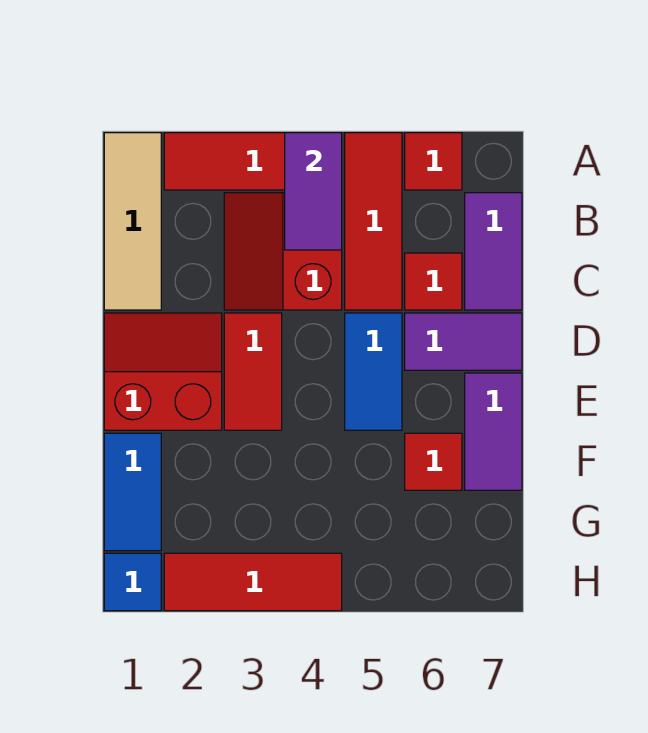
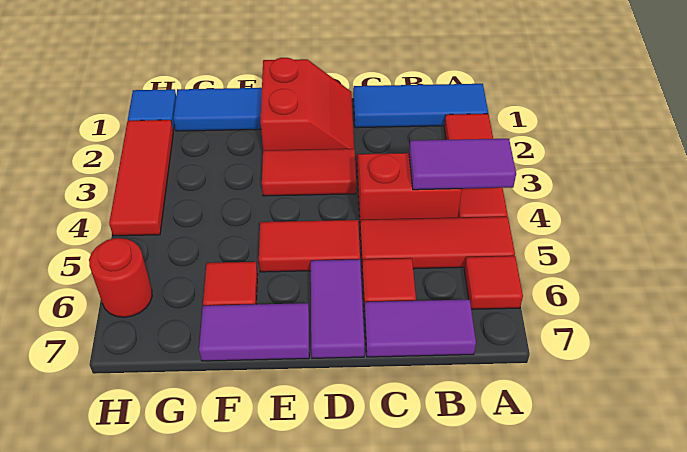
tan tile A1:C1 level 1 -> blue tile A1:C1 level 1
blue tile D5:E5 level 1 -> red tile D5:E5 level 1
none -> red round brick H6 level 1

